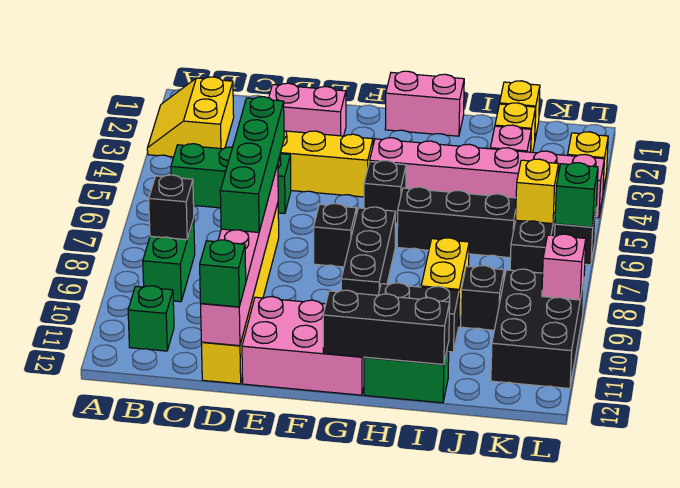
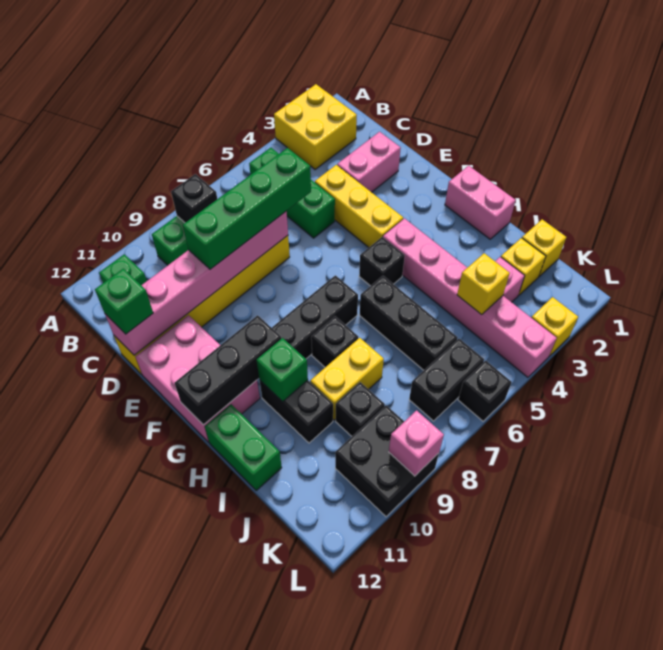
yellow slope A2:B3 level 1 top B -> yellow brick A2:B3 level 1
pink brick D2:E2 level 1 -> pink brick D2:D3 level 1
black brick F7 level 1 -> black brick H8 level 1
black brick G12:I12 level 2 -> black brick G10:G12 level 2
yellow brick K6 level 2 -> yellow brick J4 level 2
black brick K9:L11 level 1 -> black brick K9:L10 level 1
green brick L6 level 2 -> green brick H10 level 2

